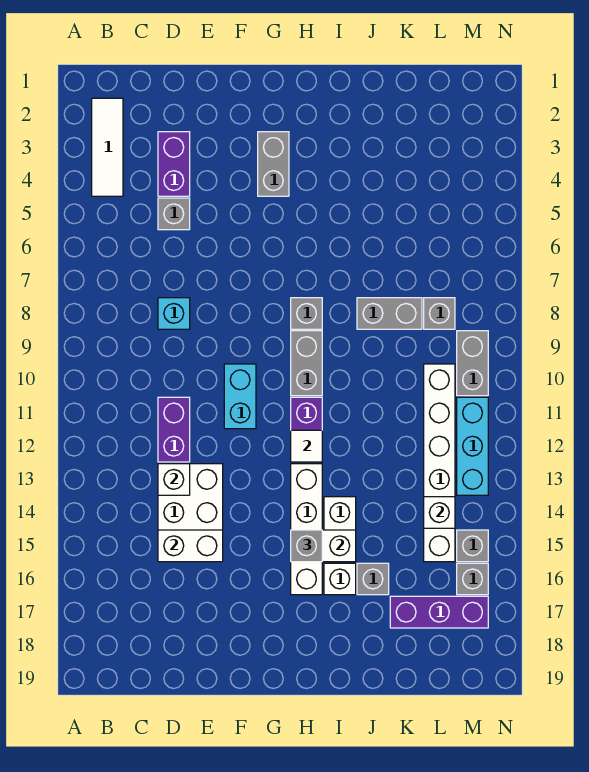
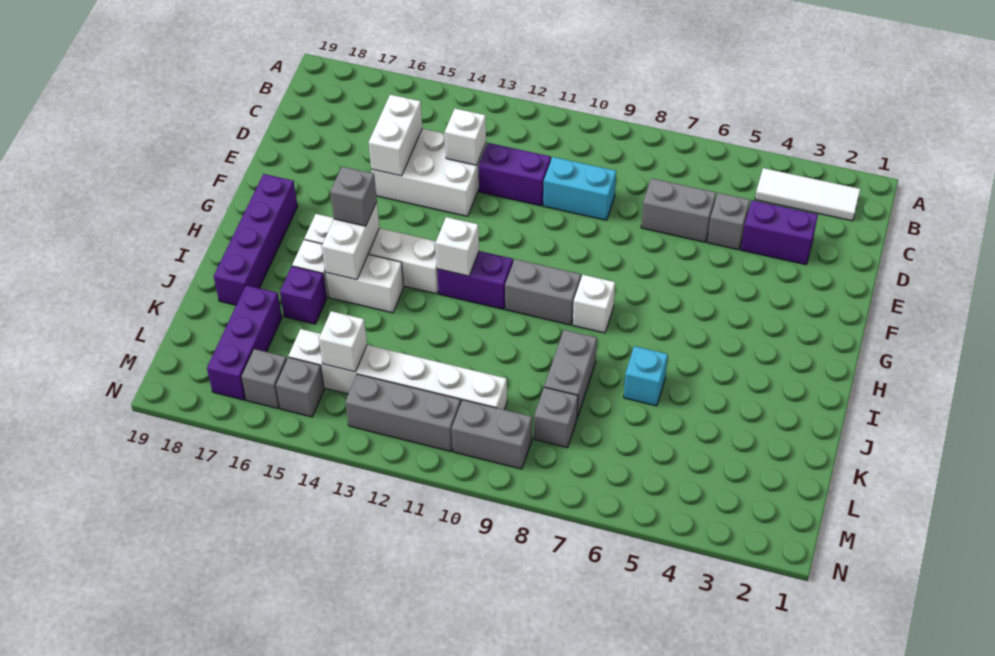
cyan brick D8 level 1 -> cyan brick J6 level 1
cyan brick F10:F11 level 1 -> cyan brick D9:D10 level 1
grey brick G3:G4 level 1 -> grey brick D6:D7 level 1
none -> purple brick G18:J18 level 1
grey brick H8 level 1 -> white brick H8 level 1
white tile H12 level 2 -> white brick H12 level 2
grey brick J16 level 1 -> purple brick J16 level 1
cyan brick M11:M13 level 1 -> grey brick M11:M13 level 1

